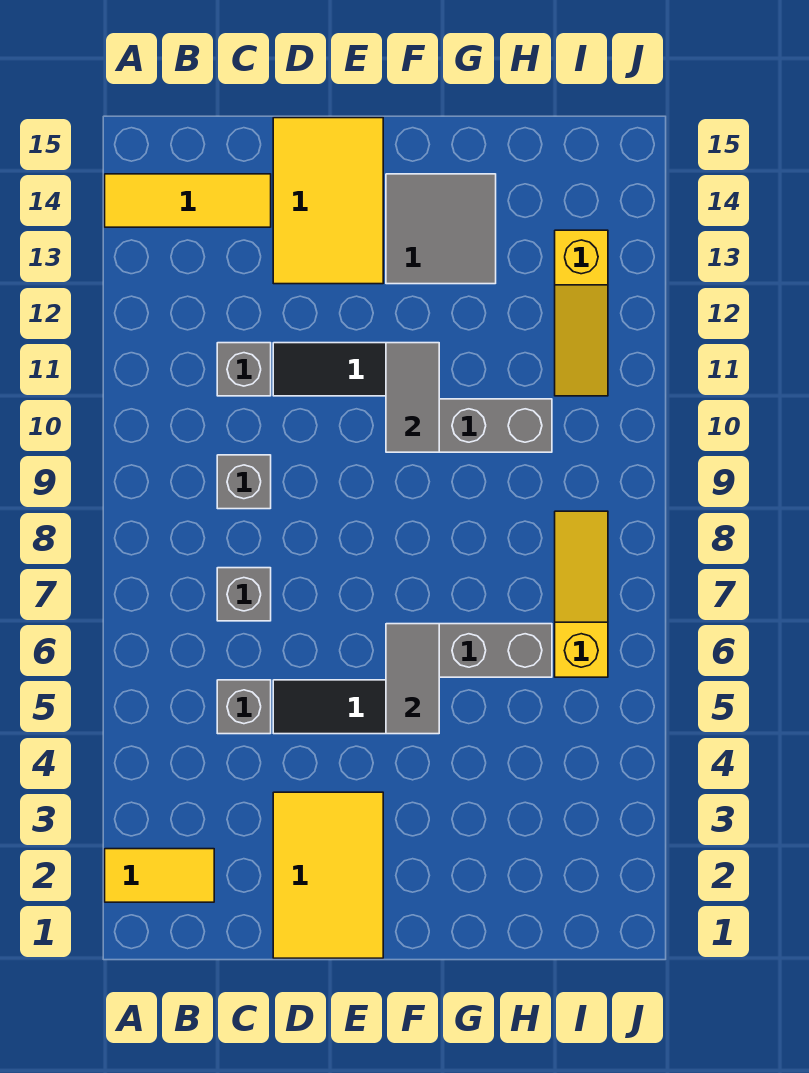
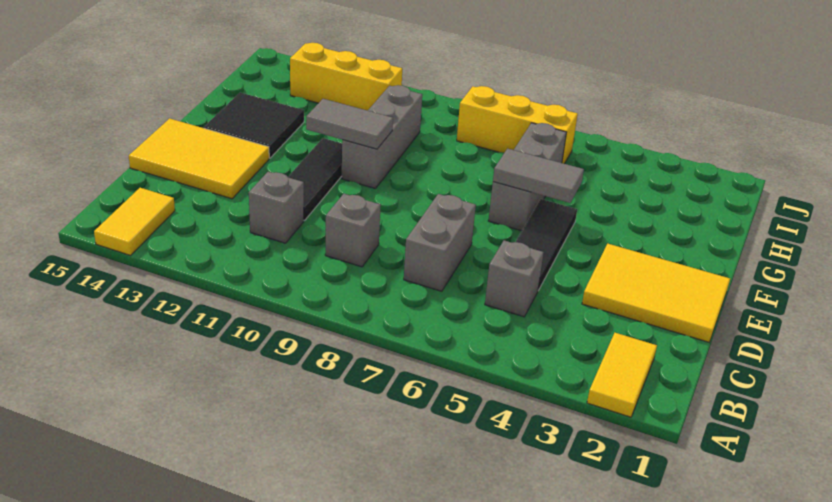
yellow tile A14:C14 level 1 -> yellow tile A14:B14 level 1
grey brick C7 level 1 -> grey brick C7:D7 level 1
grey tile F13:G14 level 1 -> black tile F13:G14 level 1
yellow slope I6:I8 level 1 top 6 -> yellow brick I6:I8 level 1
yellow slope I11:I13 level 1 top 13 -> yellow brick I11:I13 level 1

